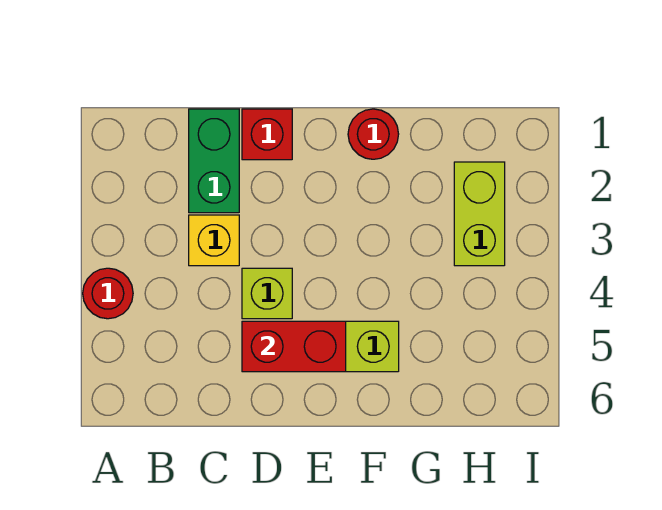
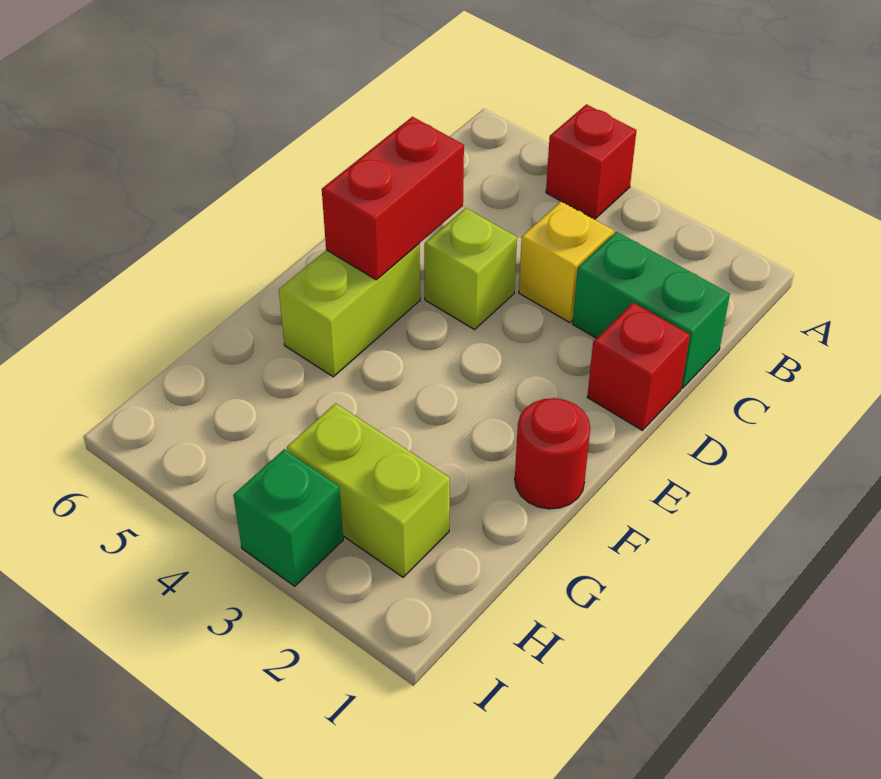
red round brick A4 level 1 -> red brick A4 level 1
none -> green brick I3 level 1

